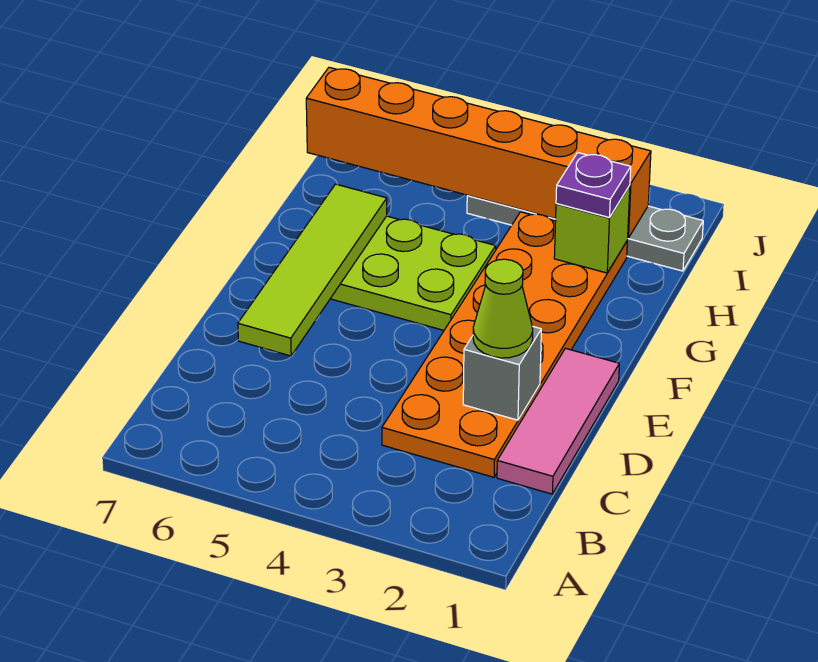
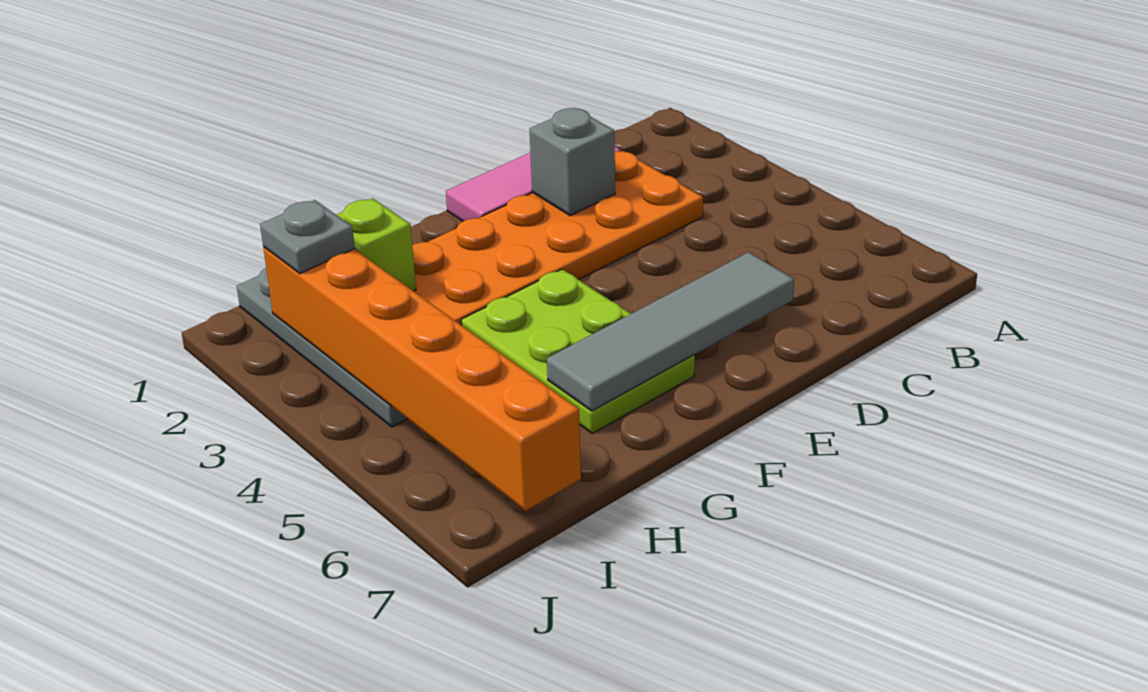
lime cone D2 level 3 -> none
lime tile D6:G6 level 2 -> grey tile D6:G6 level 2
purple plate H2 level 3 -> none
none -> grey plate I2 level 3

